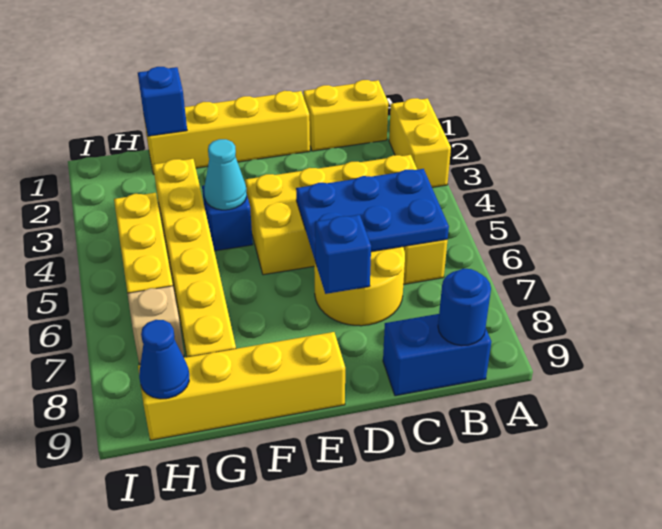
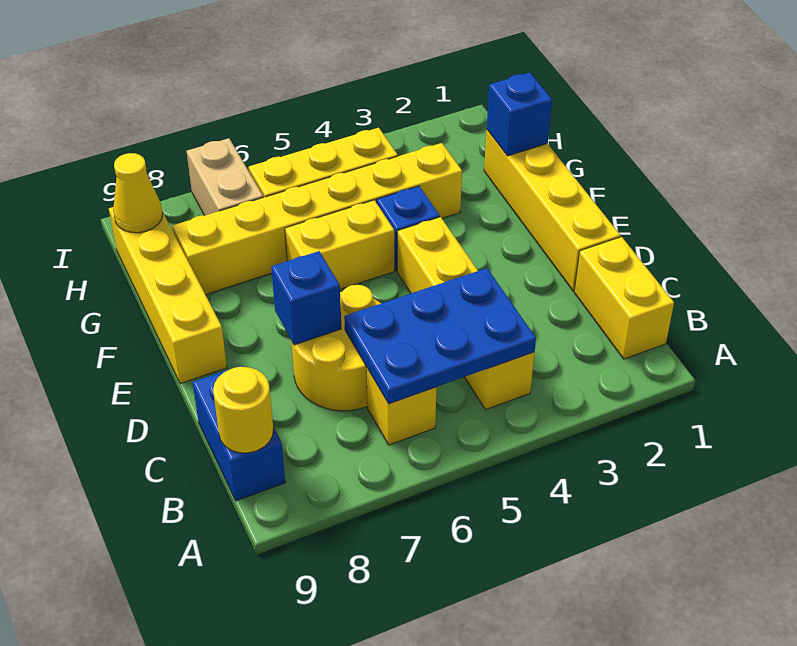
yellow brick A2:A3 level 1 -> yellow brick F5:F6 level 1
yellow brick B4:E5 level 1 -> yellow brick B4:E4 level 1
blue plate B5:D6 level 2 -> blue plate B4:C6 level 2
blue round brick B9 level 2 -> yellow round brick B9 level 2
cyan cone F4 level 2 -> none
tan brick H7 level 1 -> tan brick H7:I7 level 1
blue cone H9 level 2 -> yellow cone H9 level 2

